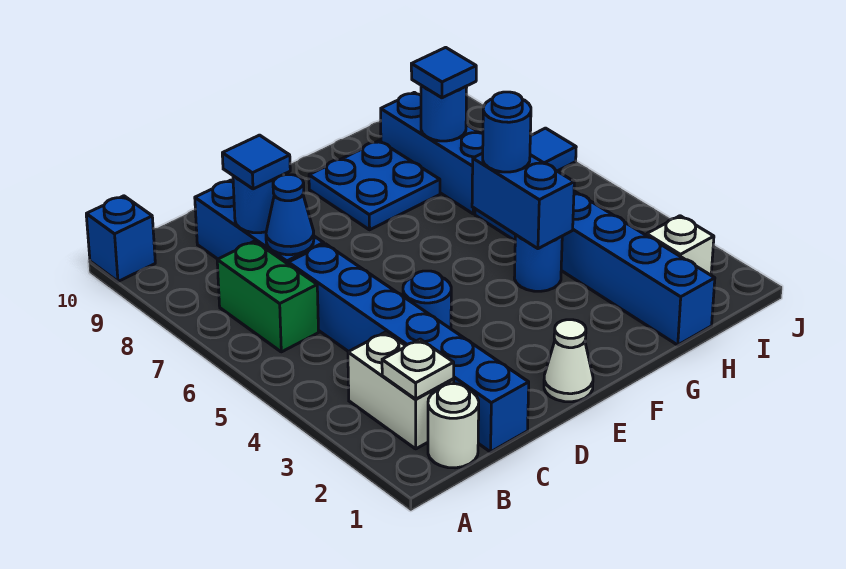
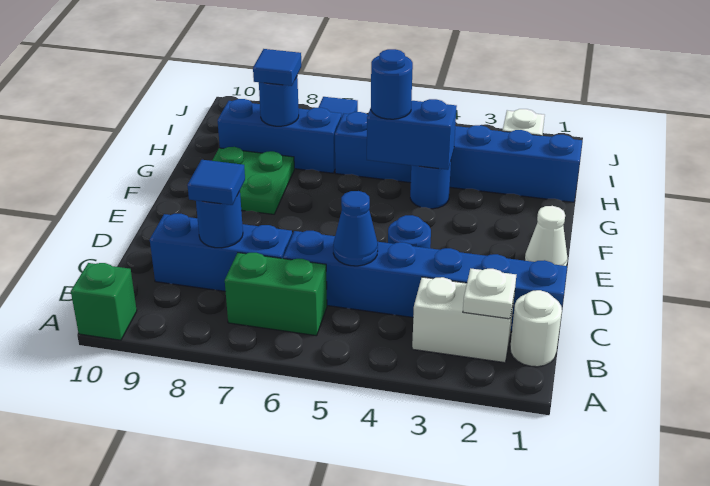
blue brick A10 level 1 -> green brick A10 level 1
blue cone C7 level 2 -> blue cone C5 level 2
blue plate F8:G9 level 1 -> green plate F8:G9 level 1

